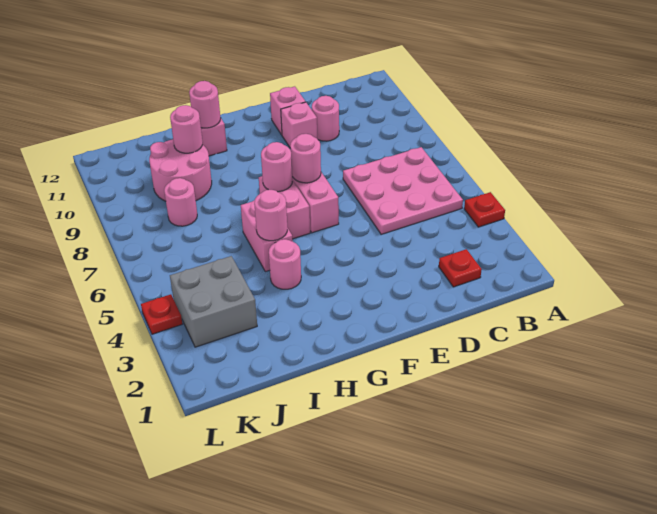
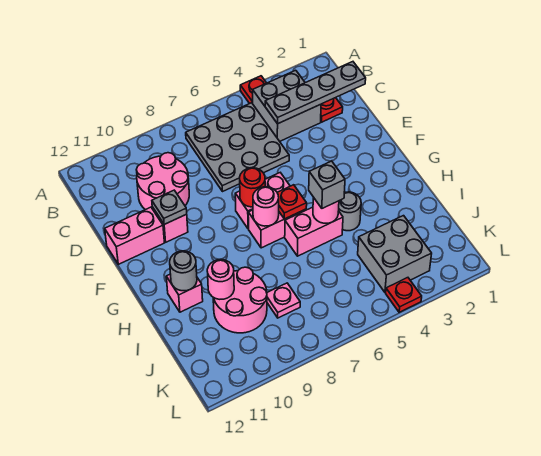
none -> grey brick B3:C4 level 1
pink plate B5:D7 level 1 -> grey plate B5:D7 level 1
none -> grey plate C1:C4 level 2
pink round brick D10 level 1 -> pink round brick C9:D10 level 1
none -> grey plate E10 level 2
pink brick E11 level 1 -> pink brick E11:E12 level 1
pink round brick F7 level 2 -> red round brick F7 level 2
none -> red plate G6 level 2
pink round brick H4 level 1 -> grey round brick H4 level 1
none -> grey brick H5 level 3
pink round brick H11 level 2 -> grey round brick H11 level 2
pink round brick J8 level 1 -> pink plate J8 level 1

